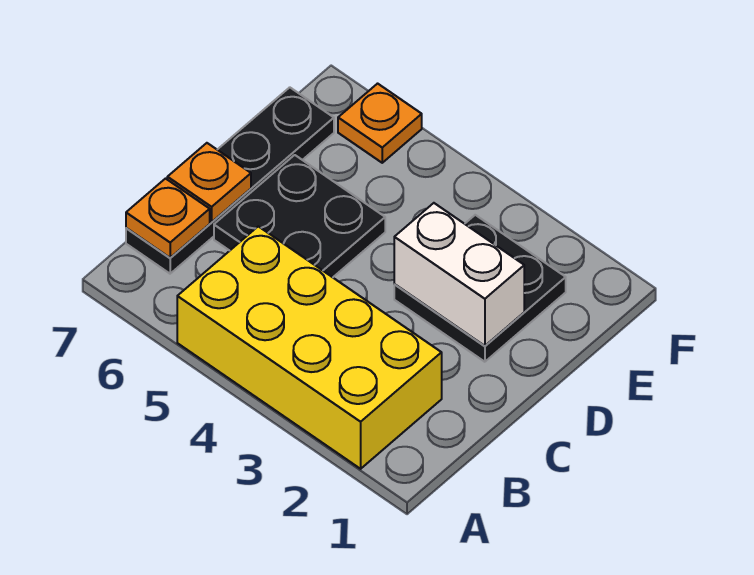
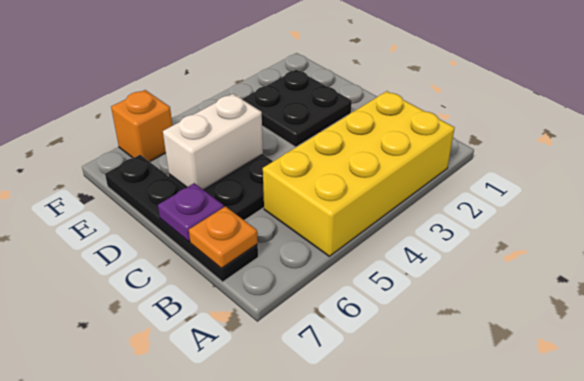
orange plate C7 level 2 -> purple plate C7 level 2
white brick D2:D3 level 2 -> white brick D5:D6 level 2
orange plate F6 level 1 -> orange brick F6 level 1

